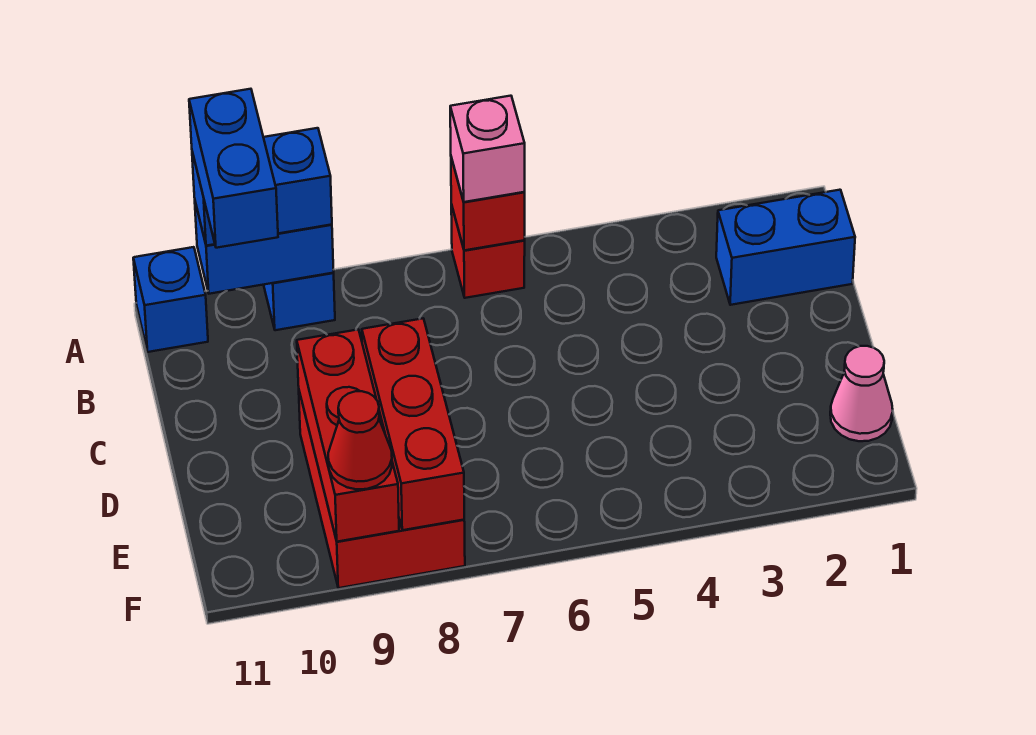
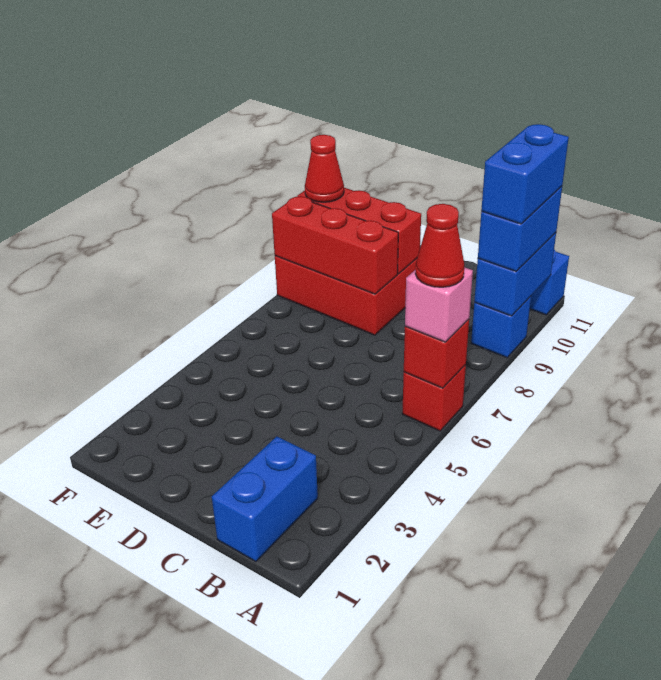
none -> red cone A6 level 4
blue brick A10:B10 level 4 -> blue brick A9:A10 level 4
pink cone E1 level 1 -> none

